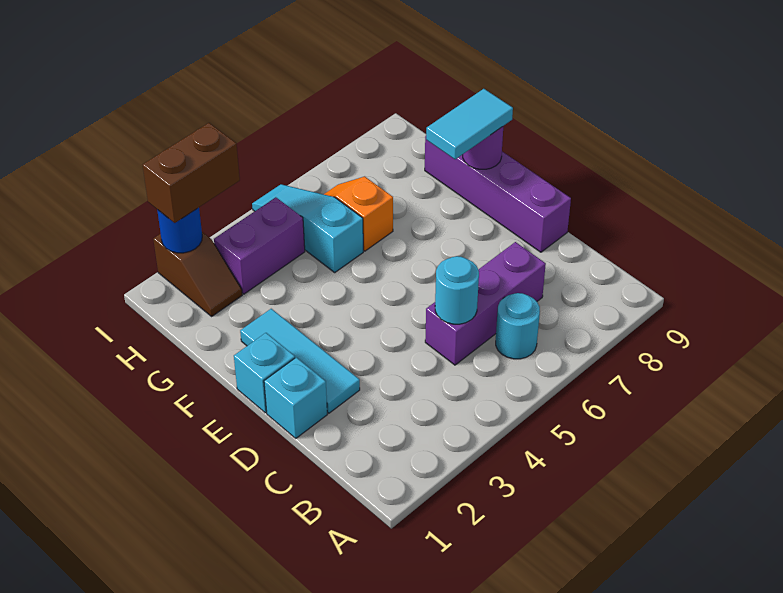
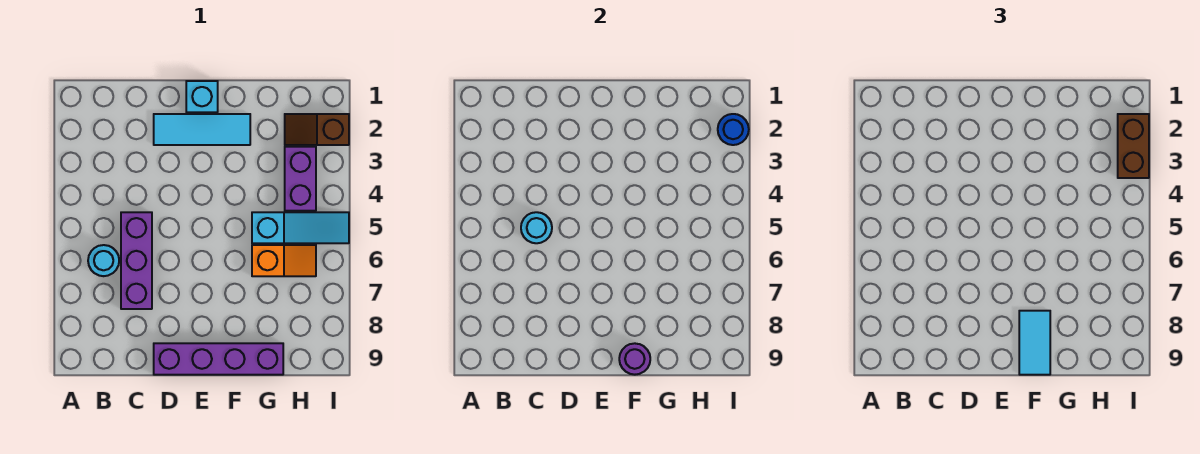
cyan brick D1 level 1 -> none

